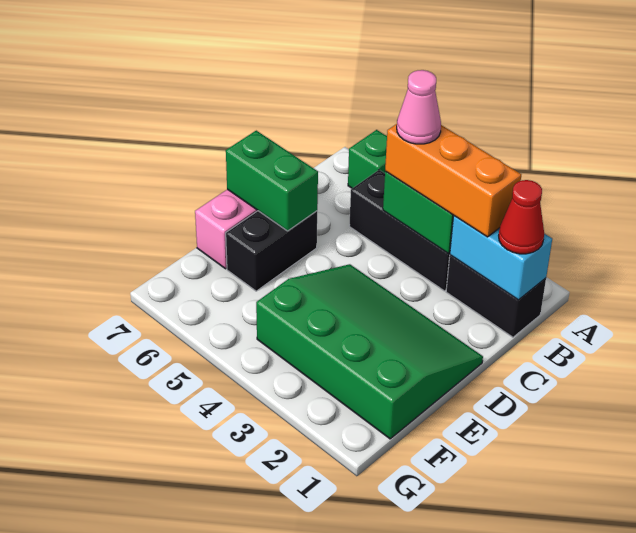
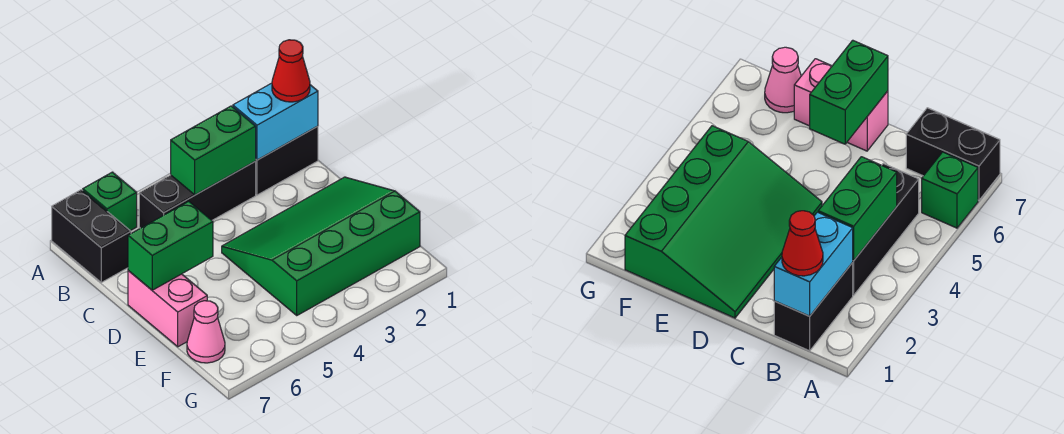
orange brick B2:B4 level 3 -> none
pink cone B4 level 4 -> pink cone F7 level 1
black brick D6:E6 level 1 -> black brick A7:B7 level 1

